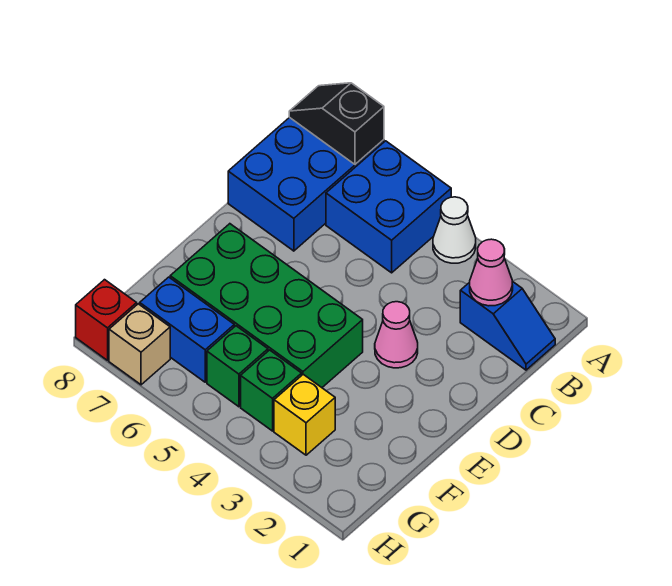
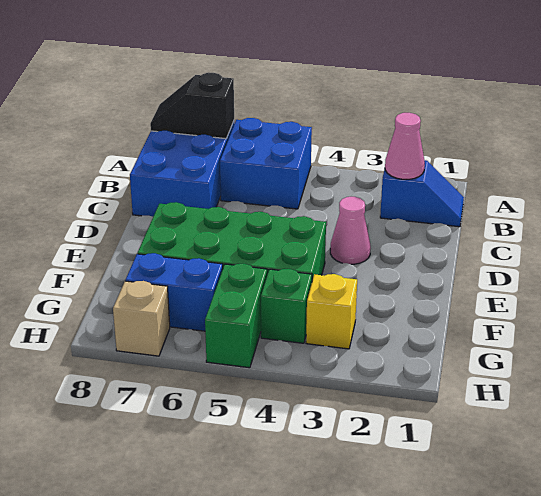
white cone A4 level 1 -> none
green brick G5 level 1 -> green brick G5:H5 level 1
red brick H8 level 1 -> none

